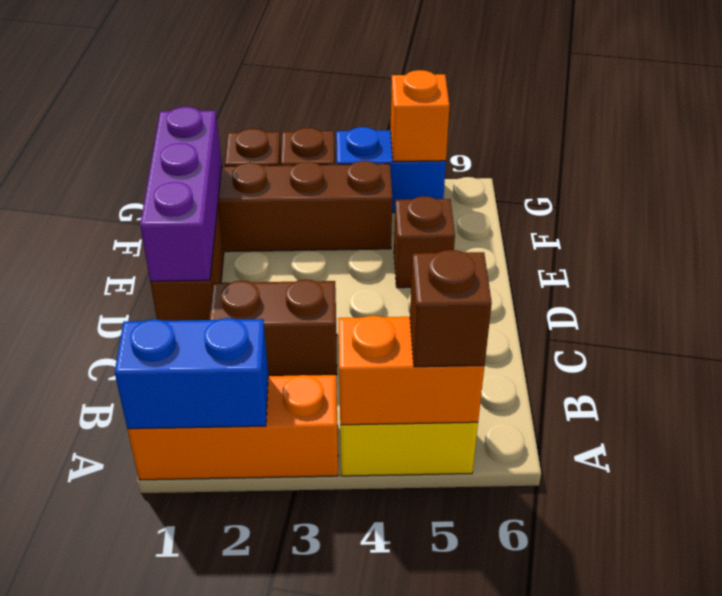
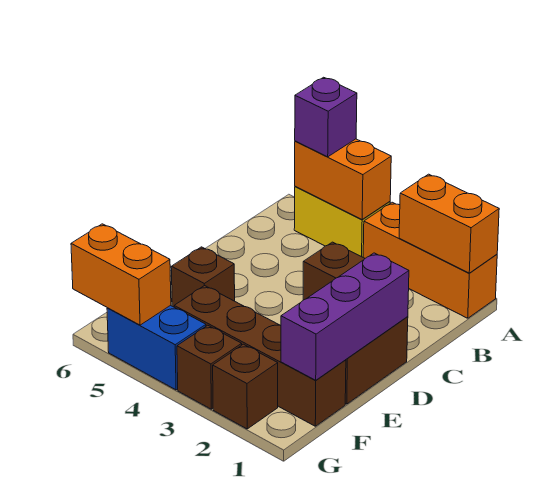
blue brick A1:A2 level 2 -> orange brick A1:A2 level 2
brown brick A5 level 3 -> purple brick A5 level 3
orange brick G5 level 2 -> orange brick G5:G6 level 2

